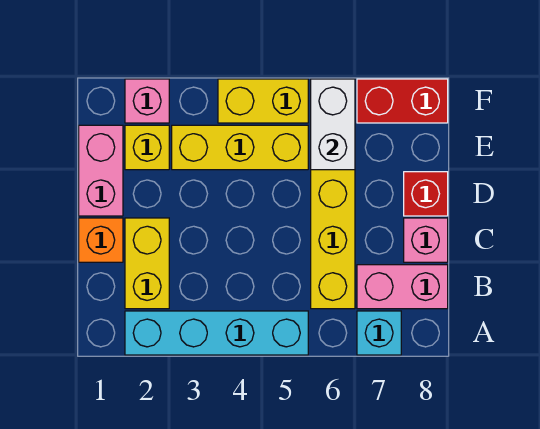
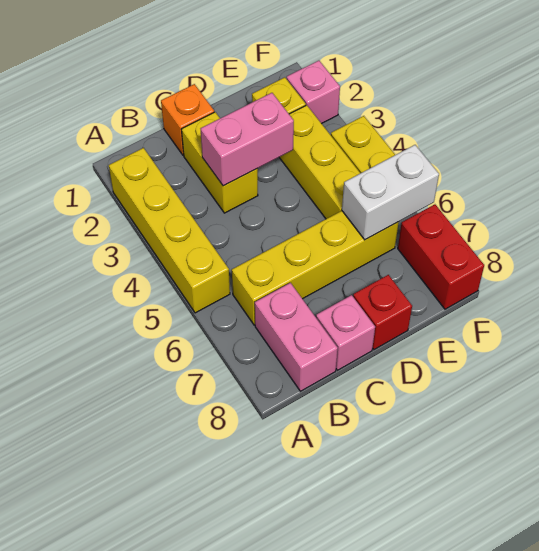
cyan brick A2:A5 level 1 -> yellow brick A2:A5 level 1
cyan brick A7 level 1 -> none
yellow brick B2:C2 level 1 -> yellow brick C2:C3 level 1
pink brick D1:E1 level 1 -> pink brick C3:D3 level 2

